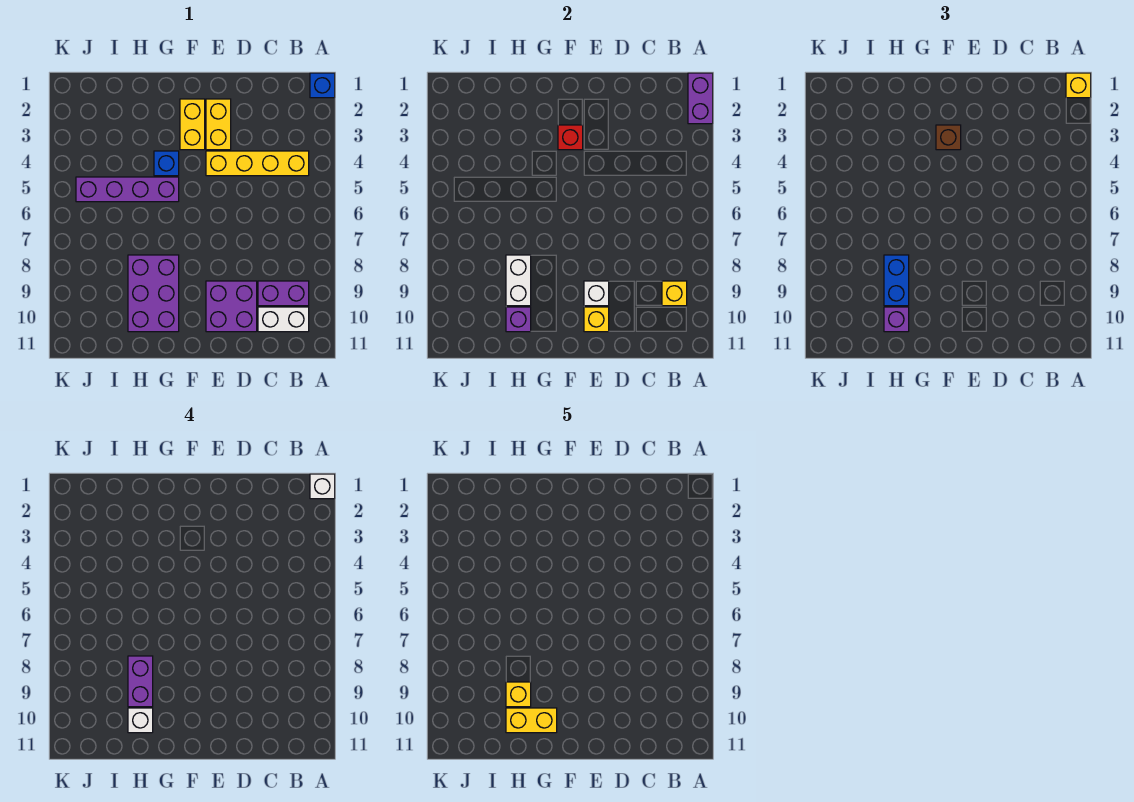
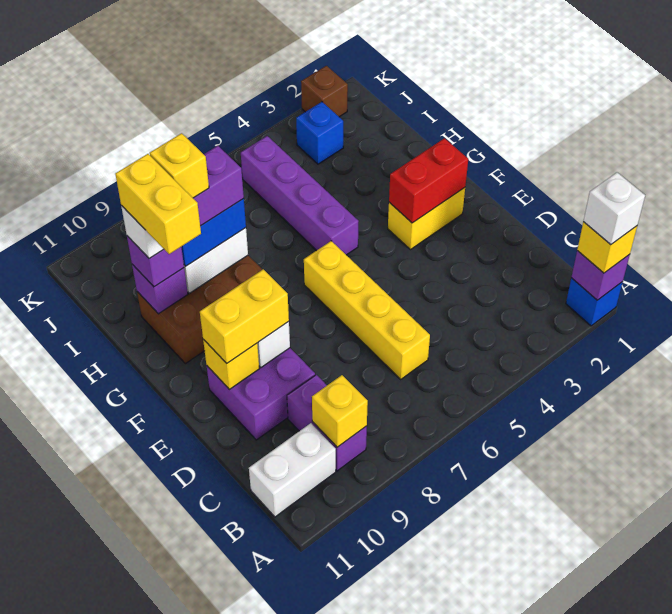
purple brick A1:A2 level 2 -> purple brick A1 level 2
yellow brick B4:E4 level 1 -> yellow brick C6:F6 level 1
white brick B10:C10 level 1 -> white brick B10:B11 level 1
yellow brick E2:E3 level 1 -> yellow brick E9:E10 level 3
red brick F3 level 2 -> red brick F2:F3 level 2
brown brick F3 level 3 -> brown brick K2 level 1
blue brick G4 level 1 -> blue brick J3 level 1
purple brick G8:H10 level 1 -> brown brick G8:H10 level 1

